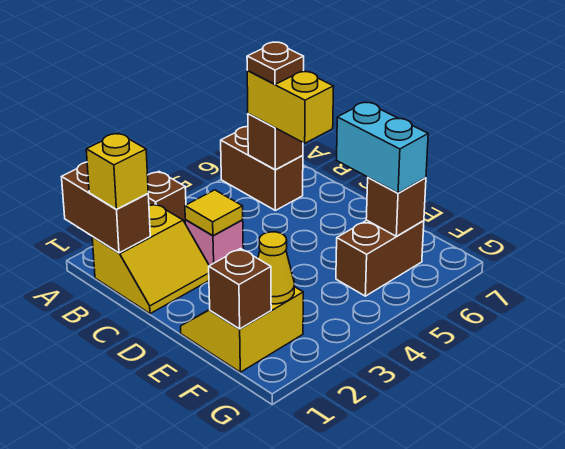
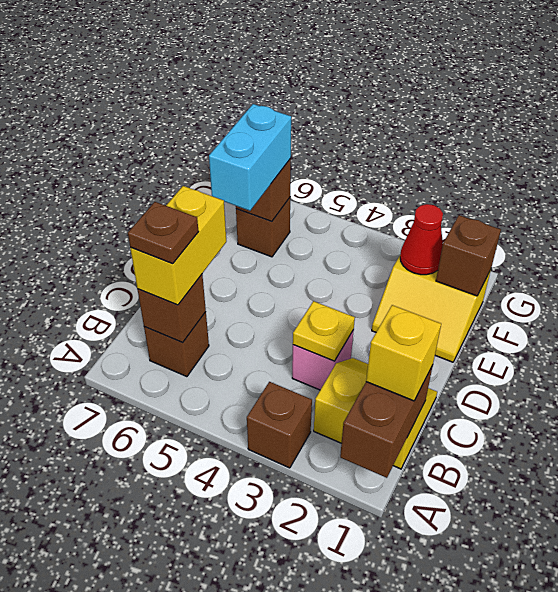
brown brick A6:B6 level 1 -> brown brick B6 level 1
yellow tile C3 level 2 -> yellow plate C3 level 2
yellow cone F2 level 2 -> red cone F2 level 2
brown brick F5:F6 level 1 -> brown brick F6 level 1

